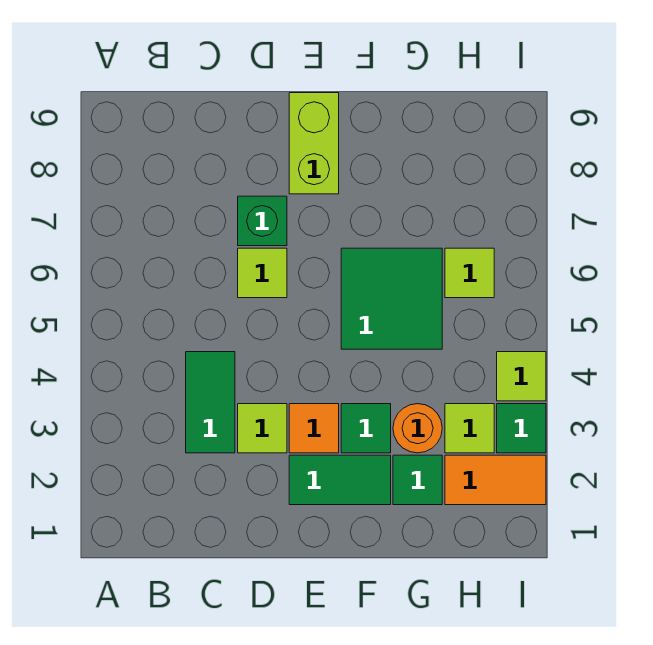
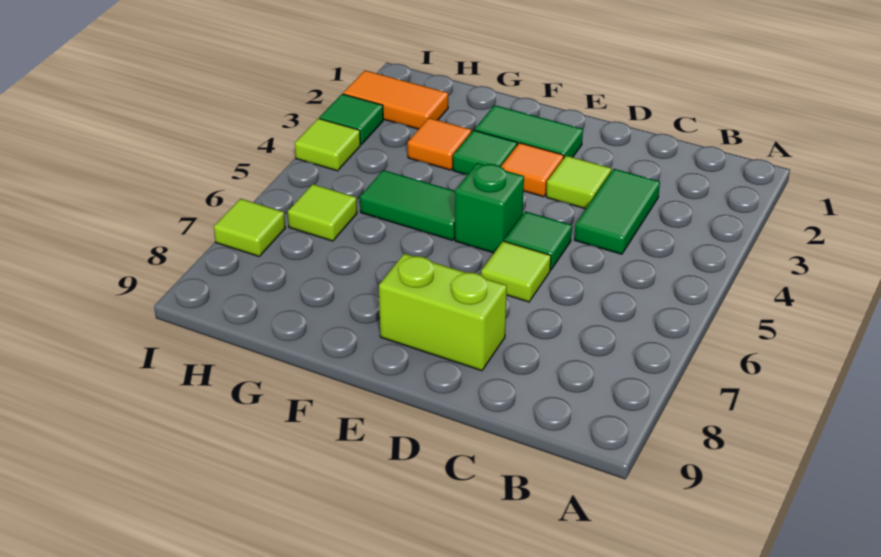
green brick D7 level 1 -> green brick E5 level 1
lime brick E8:E9 level 1 -> lime brick D8:E8 level 1
green tile F5:G6 level 1 -> green tile F5:G5 level 1
green tile G2 level 1 -> green tile D5 level 1
orange round brick G3 level 1 -> orange tile G3 level 1
lime tile H3 level 1 -> lime tile I7 level 1

